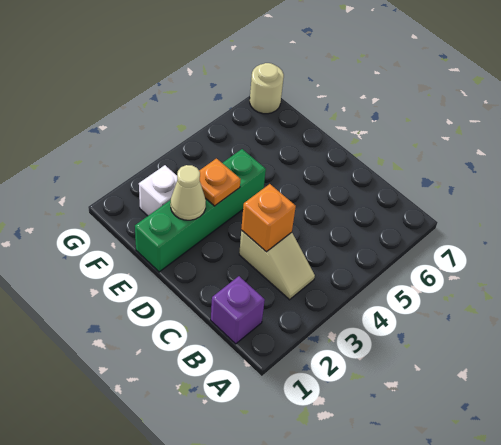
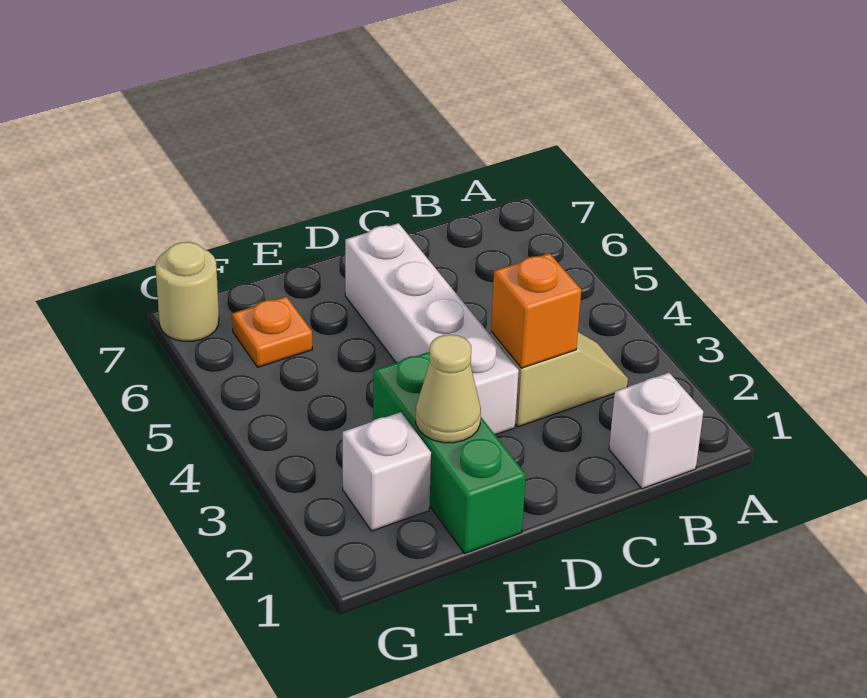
purple brick B1 level 1 -> white brick B1 level 1
none -> white brick D3:D6 level 1
green brick E1:E4 level 1 -> green brick E1:E3 level 1
orange plate E3 level 2 -> orange plate F6 level 1

